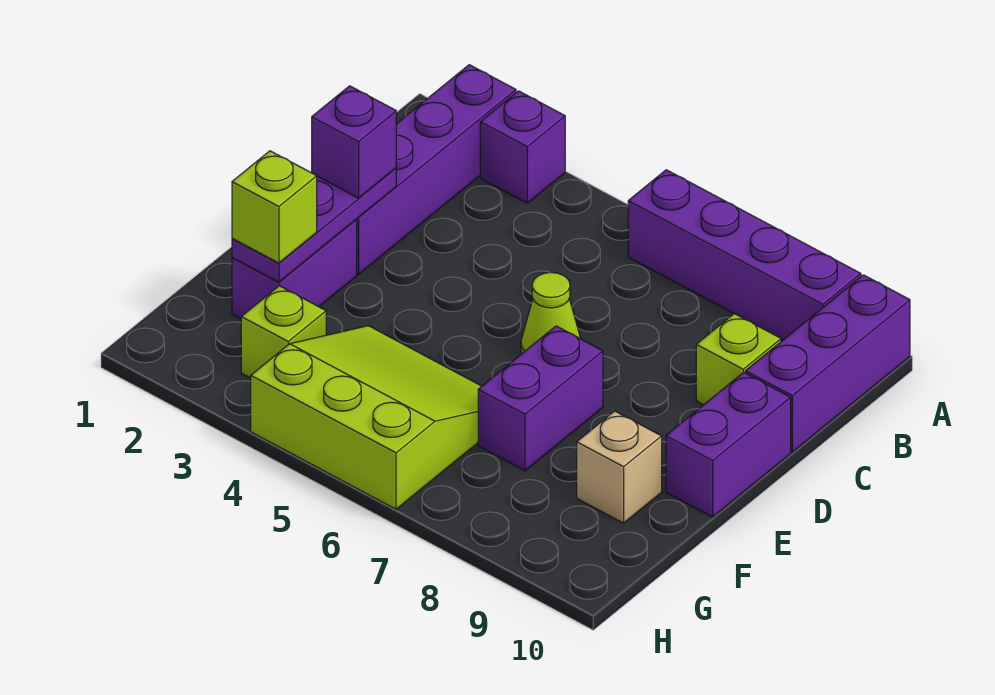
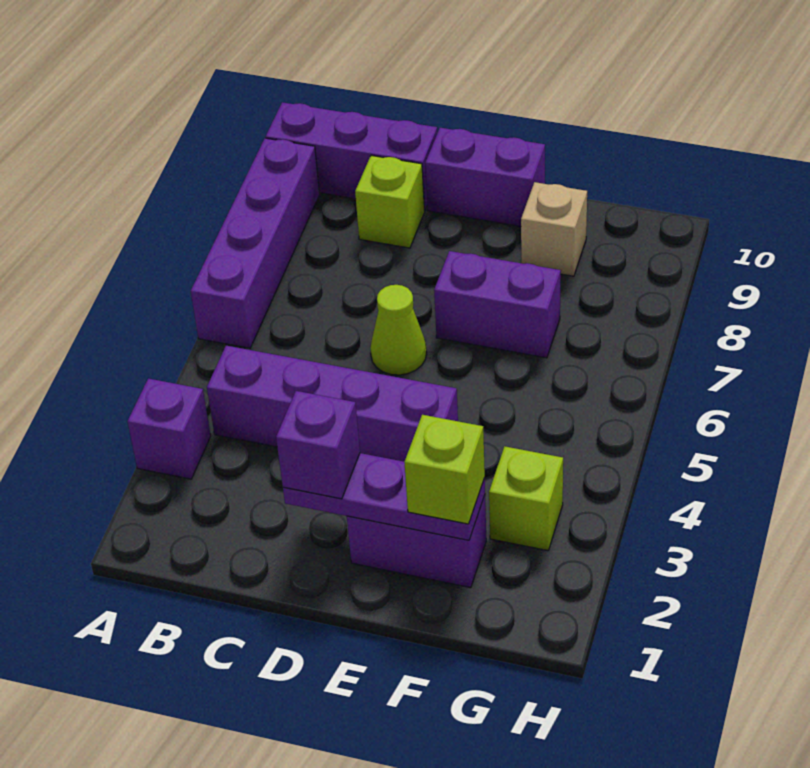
purple brick A2:D2 level 1 -> purple brick B4:E4 level 1
lime slope F4:H6 level 1 top H -> none

